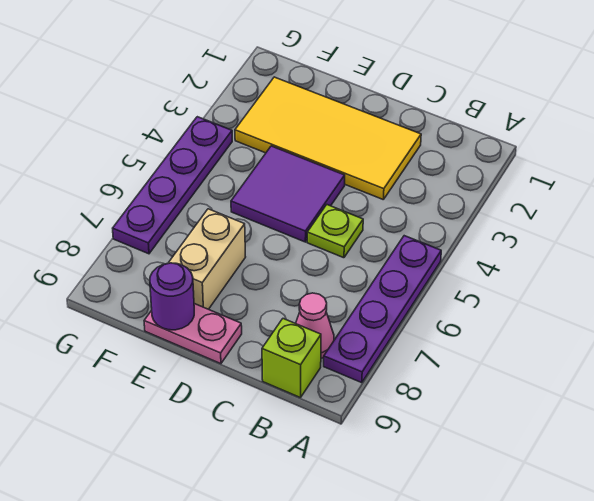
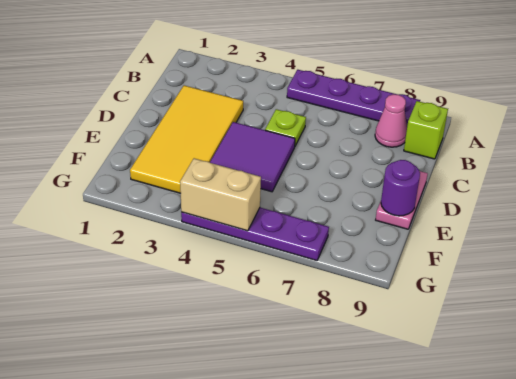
tan brick E7:E8 level 1 -> tan brick G4:G5 level 2

